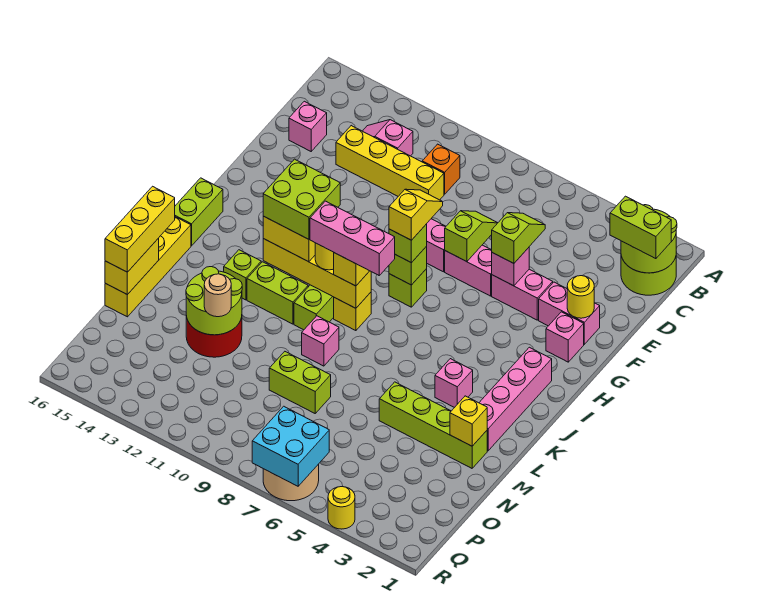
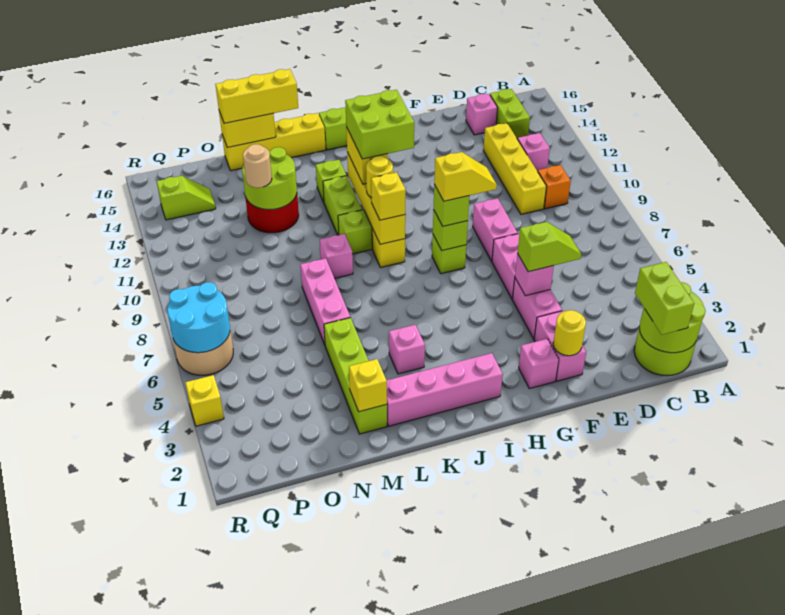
lime slope E7:F7 level 2 top F -> lime slope P14:Q14 level 1 top Q
pink brick J8:J10 level 4 -> pink brick M6:M8 level 1
lime brick N8:N9 level 1 -> lime brick C14:C15 level 1
cyan brick Q6:R7 level 2 -> cyan round brick Q6:R7 level 2
yellow round brick R4 level 1 -> yellow brick R4 level 1

